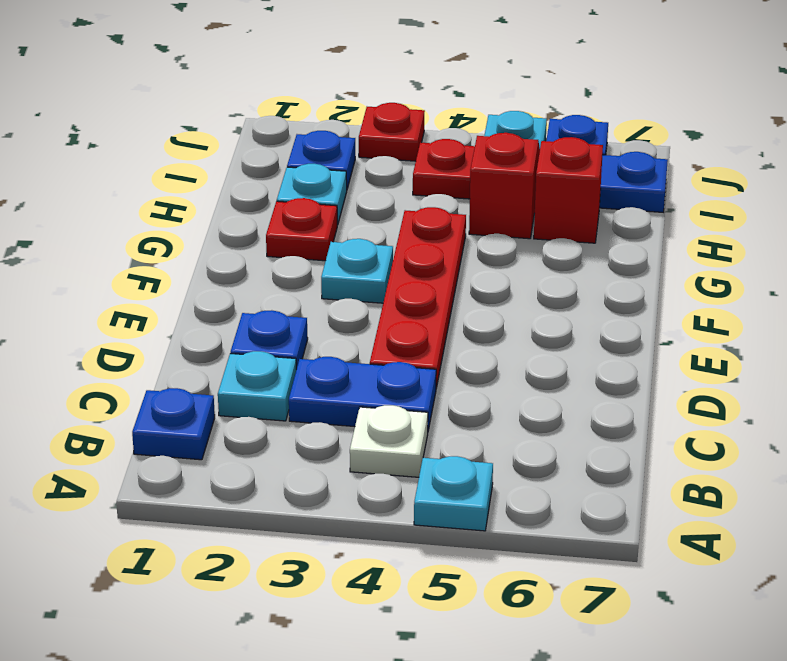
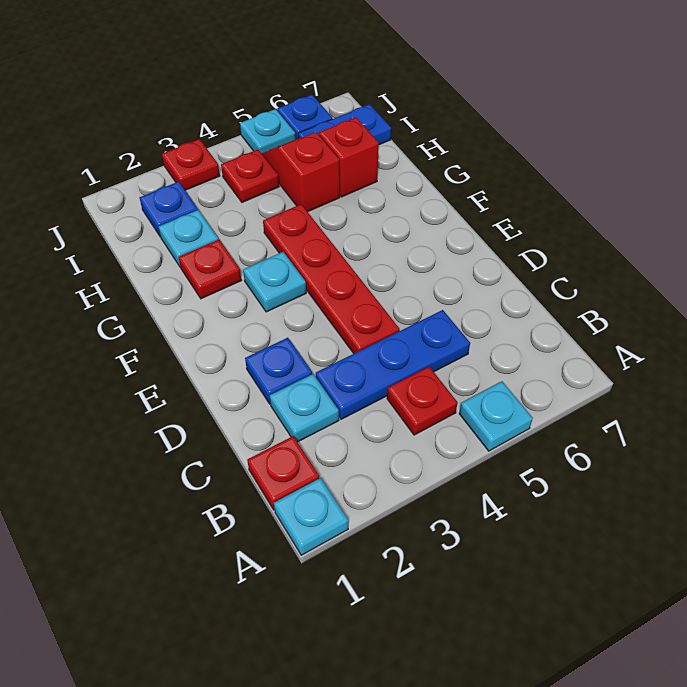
none -> cyan plate A1 level 1
blue plate B1 level 1 -> red plate B1 level 1
white plate B4 level 1 -> red plate B4 level 1
blue plate C3:C4 level 1 -> blue plate C3:C5 level 1

